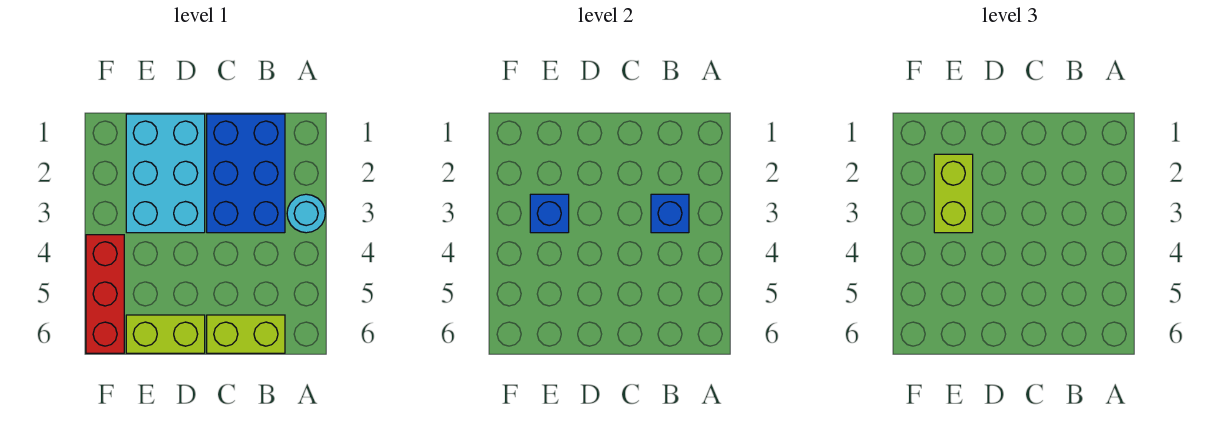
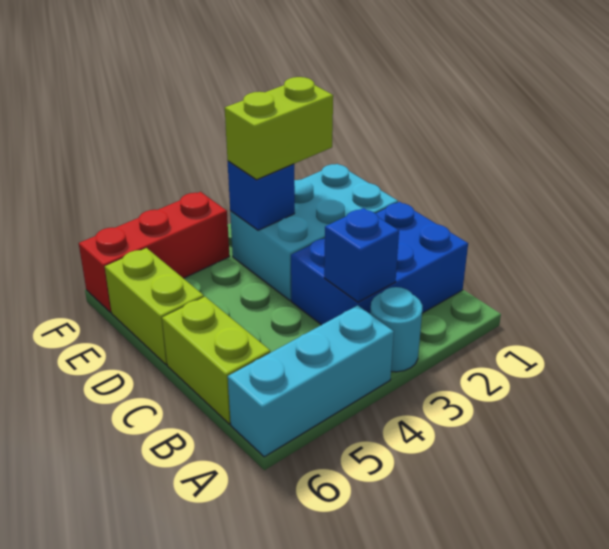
none -> cyan brick A4:A6 level 1

